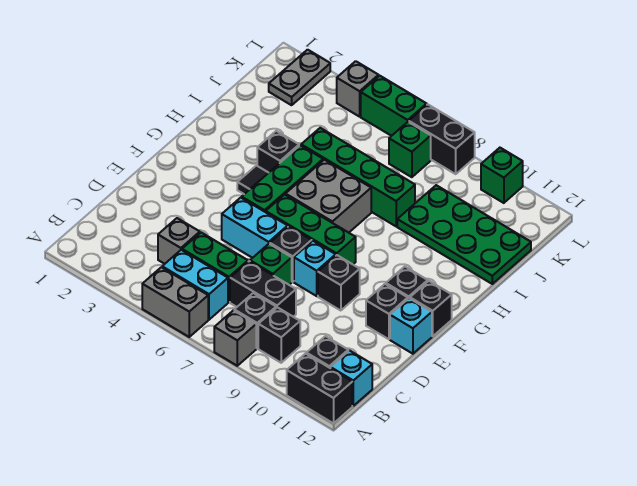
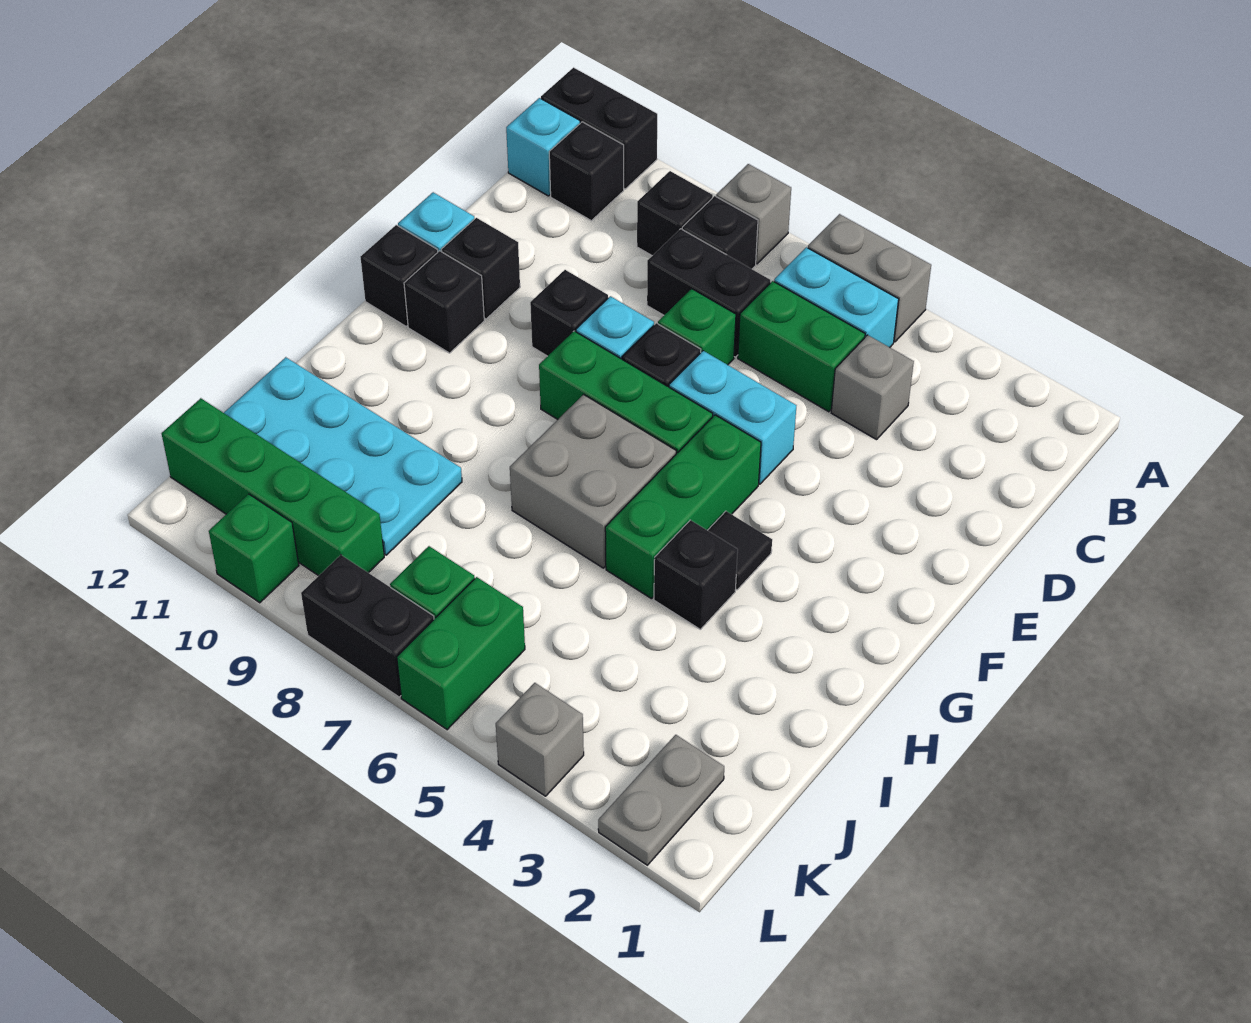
green brick I5:I8 level 1 -> green brick K9:K12 level 1
green plate I9:J12 level 1 -> cyan plate I9:J12 level 1
green brick L5:L6 level 1 -> green brick K6:L6 level 1

